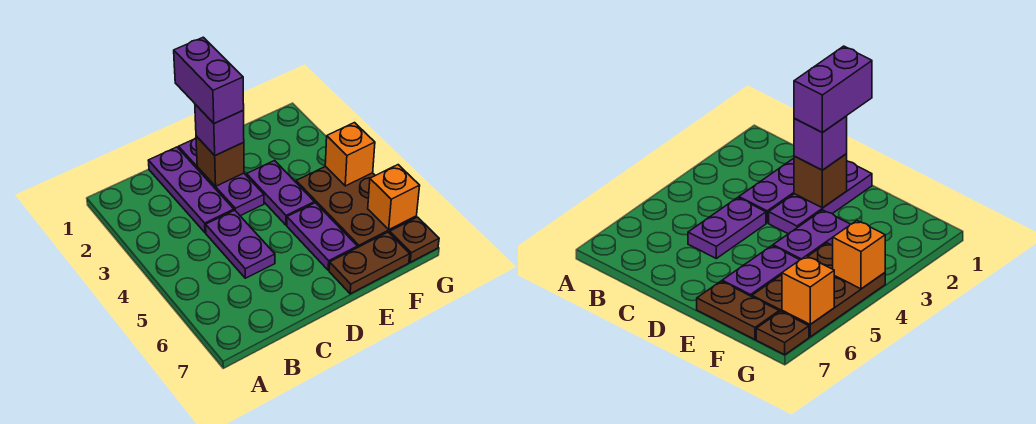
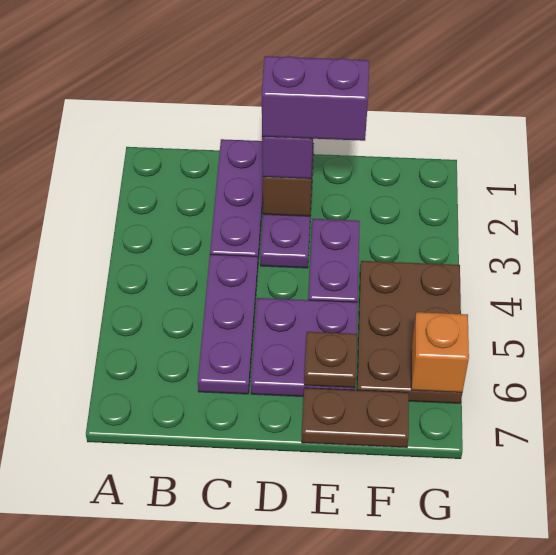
purple plate C4:C5 level 1 -> purple plate C4:C6 level 1
purple brick D1:D2 level 4 -> purple brick D2:E2 level 4
purple plate E5:E6 level 1 -> purple plate D5:E6 level 1
orange brick G4 level 2 -> none
brown plate G7 level 1 -> brown plate E6 level 2

